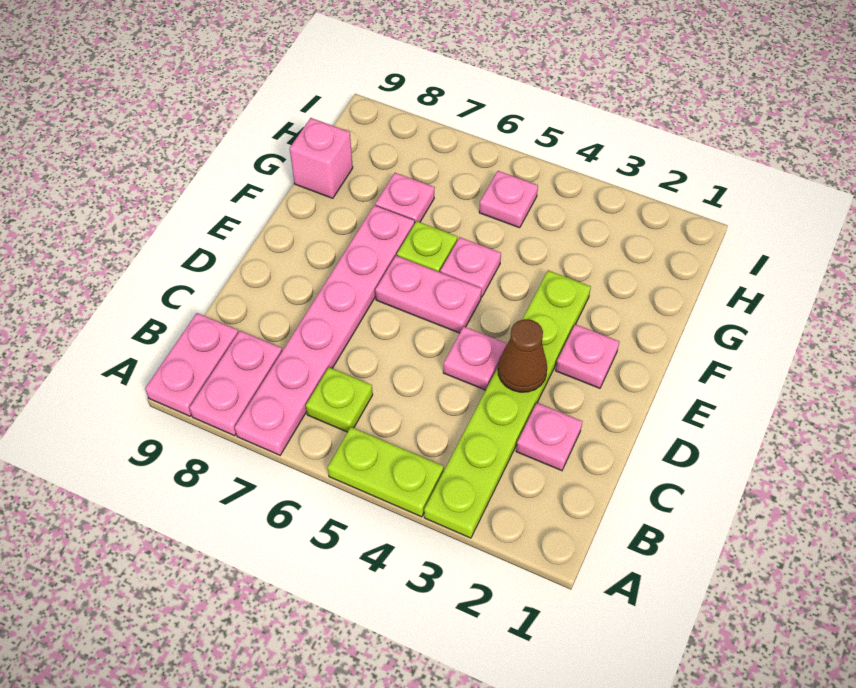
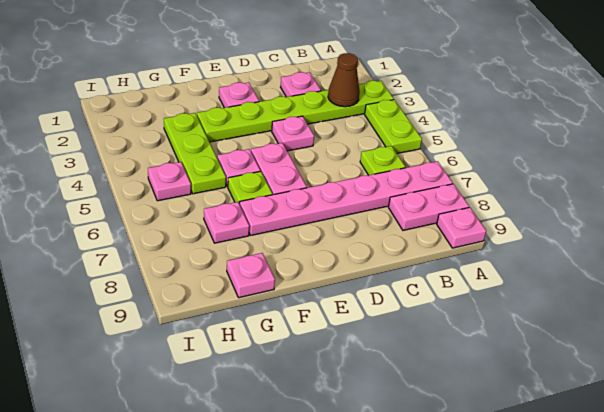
pink plate A9:B9 level 1 -> pink plate A9 level 1
brown cone D3 level 2 -> brown cone B3 level 2
none -> lime plate G3:G5 level 1
pink brick G9 level 1 -> pink plate G9 level 1

